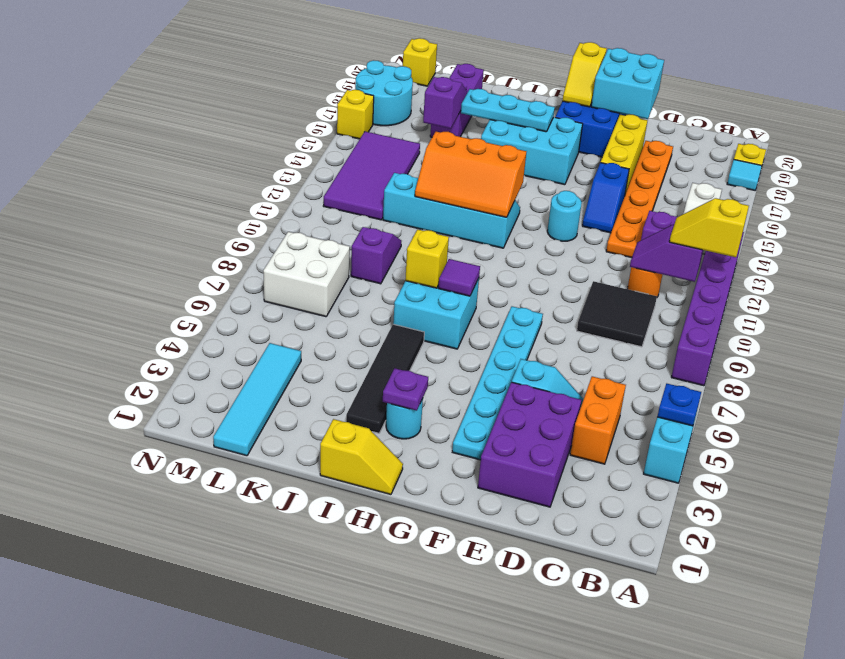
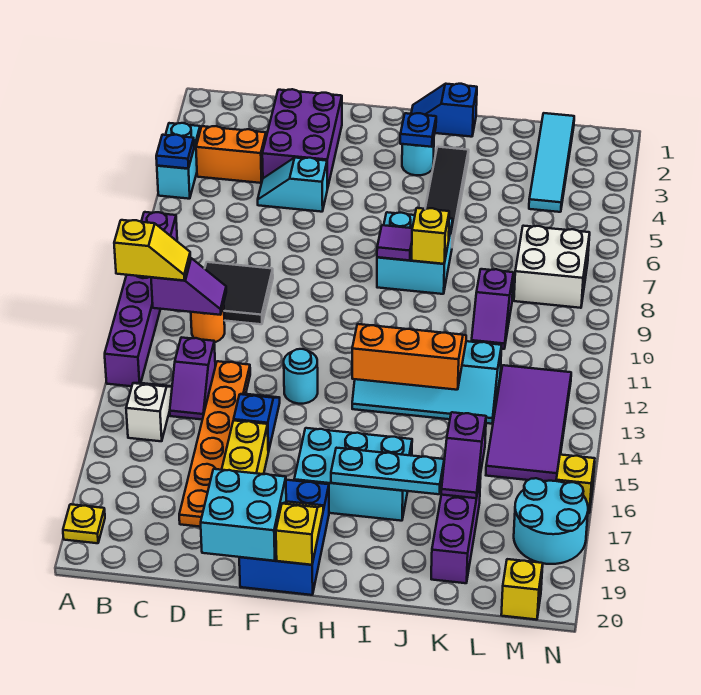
cyan tile A18 level 1 -> none
orange brick C4:C5 level 1 -> orange brick B4:C4 level 1
cyan plate F3:F8 level 1 -> none
yellow slope H1:I1 level 1 top I -> blue slope H1:I1 level 1 top I
purple plate H3 level 2 -> blue plate H3 level 2

